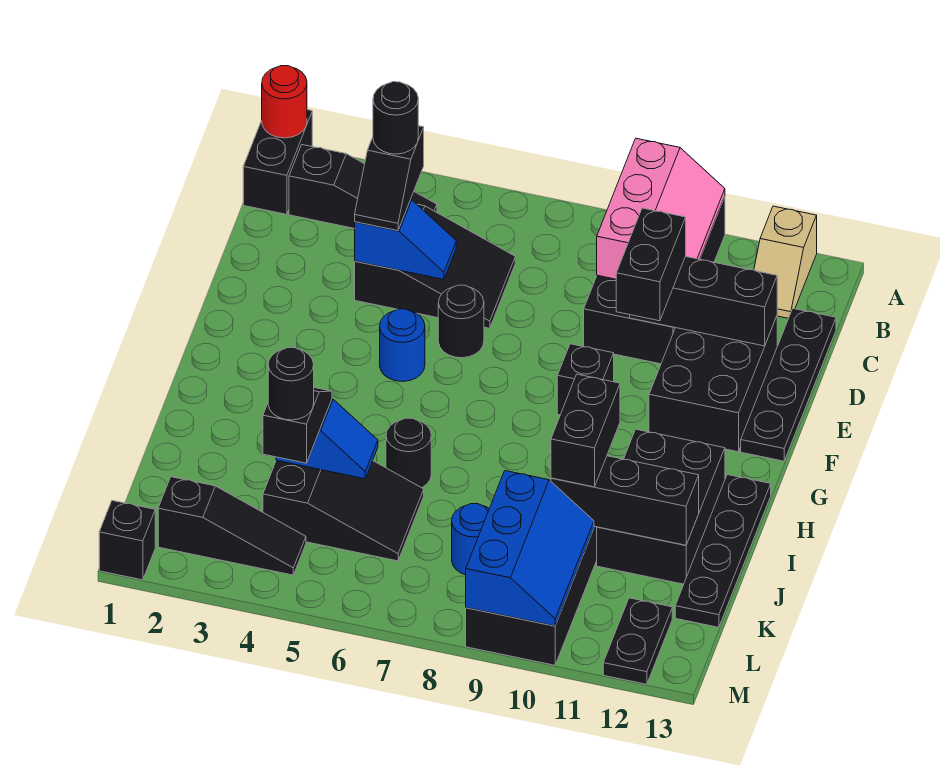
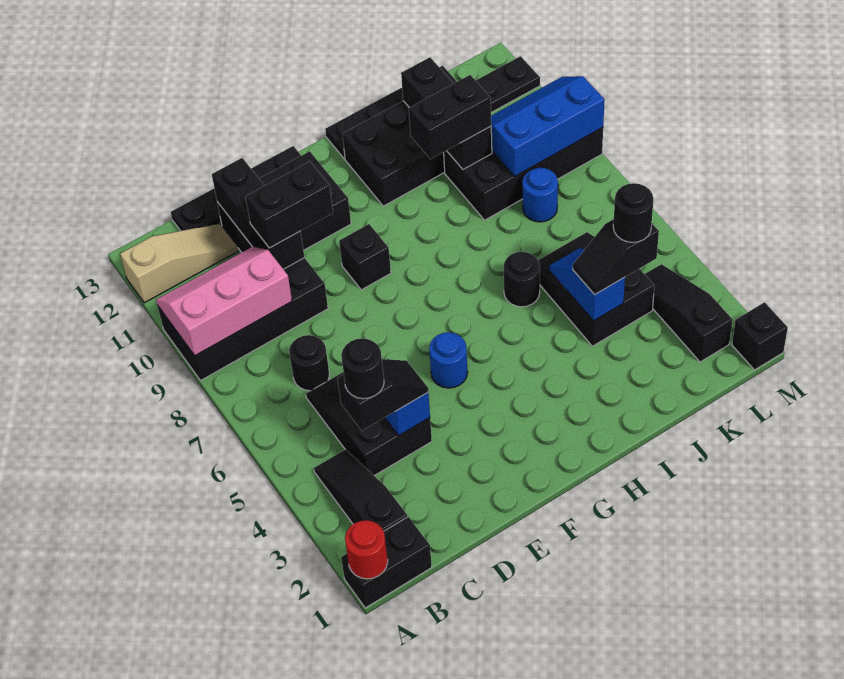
tan slope A12:B12 level 1 top A -> tan slope A12:C12 level 1 top A
black round brick E6 level 1 -> black round brick C7 level 1

